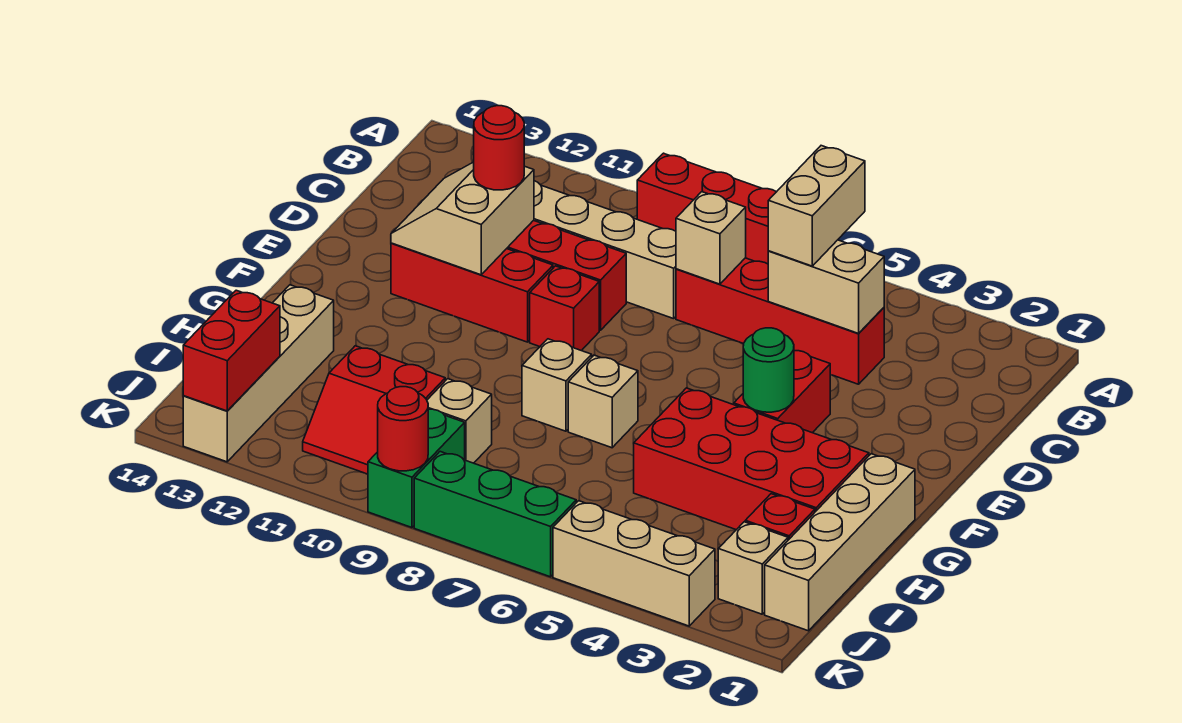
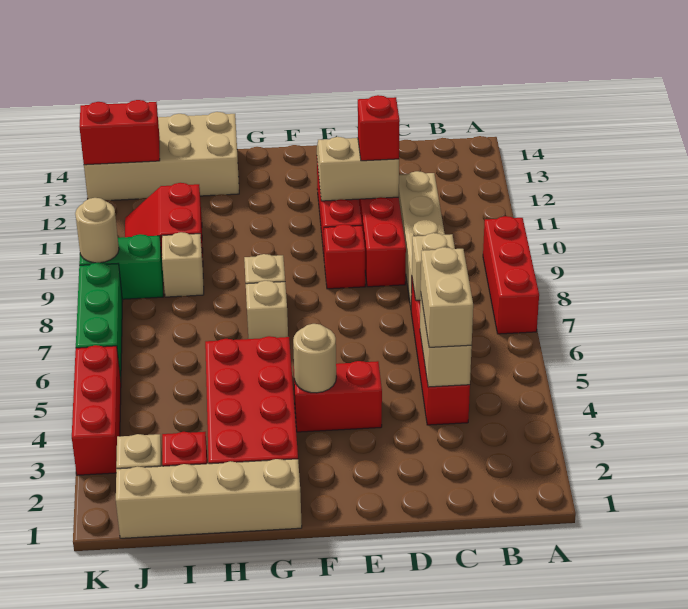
tan brick B5:C5 level 3 -> tan brick C4:C5 level 3
red round brick D11 level 3 -> red brick D11 level 3
green round brick F4 level 2 -> tan round brick F4 level 2
tan brick H13:K13 level 1 -> tan brick H13:K14 level 1
tan brick K3:K5 level 1 -> red brick K3:K5 level 1
red round brick K9 level 2 -> tan round brick K9 level 2

